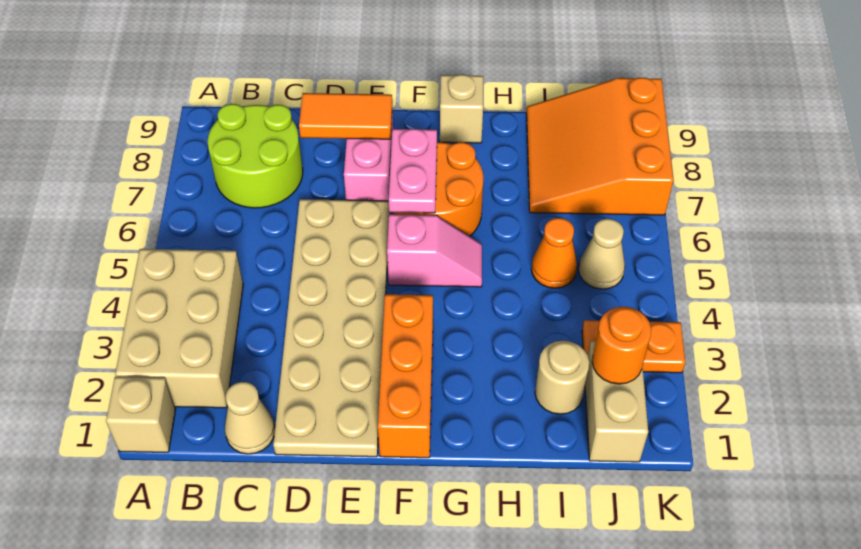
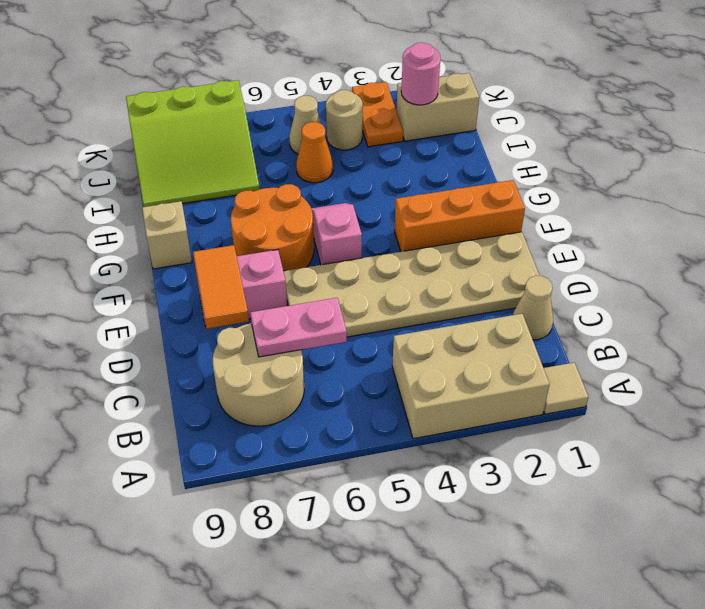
tan brick A1 level 1 -> tan tile A1 level 1
lime round brick B7:C8 level 1 -> tan round brick B7:C8 level 1
pink plate F6:F7 level 2 -> pink plate C6:C7 level 2
tan round brick I2 level 1 -> tan round brick J4 level 1
orange slope I7:K9 level 1 top K -> lime slope I7:K9 level 1 top K
orange round brick J2 level 2 -> pink round brick J2 level 2

